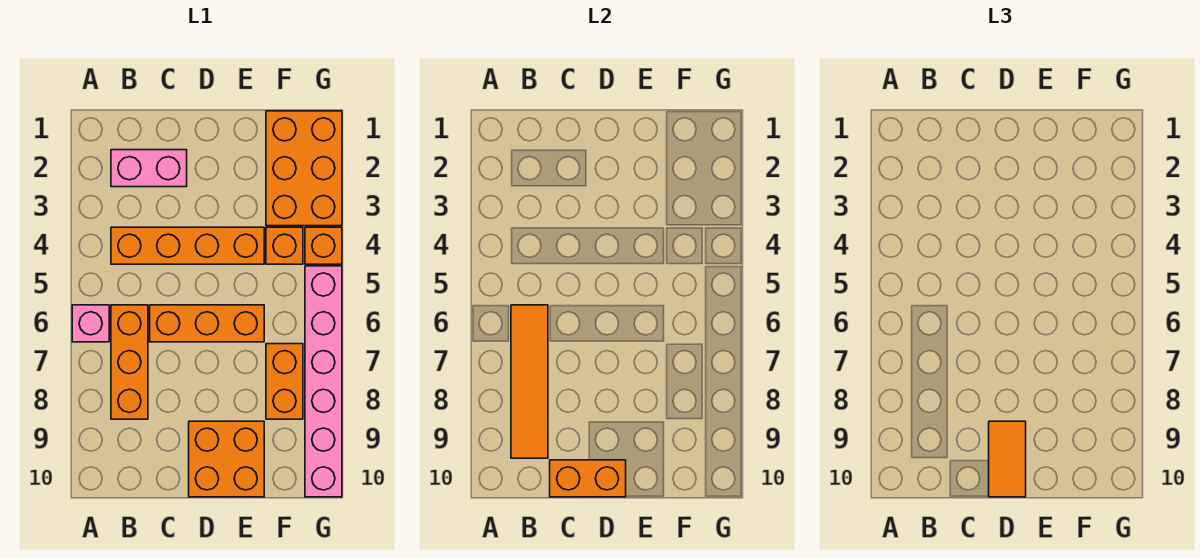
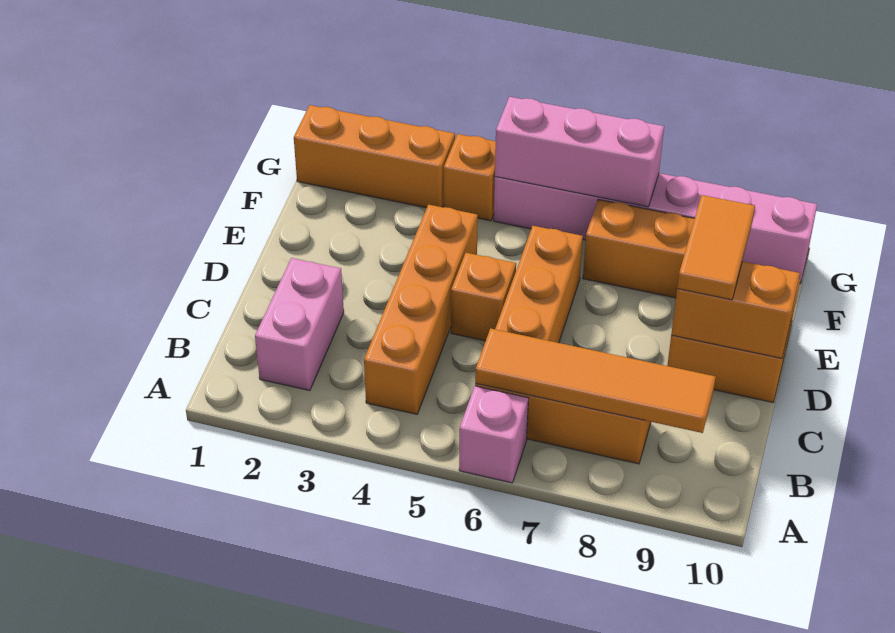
orange brick C10:D10 level 2 -> orange brick D9:D10 level 2
orange tile D9:D10 level 3 -> orange tile D9:E9 level 3
orange brick F1:G3 level 1 -> orange brick G1:G3 level 1
orange brick F4 level 1 -> orange brick D5 level 1
none -> pink brick G5:G7 level 2

